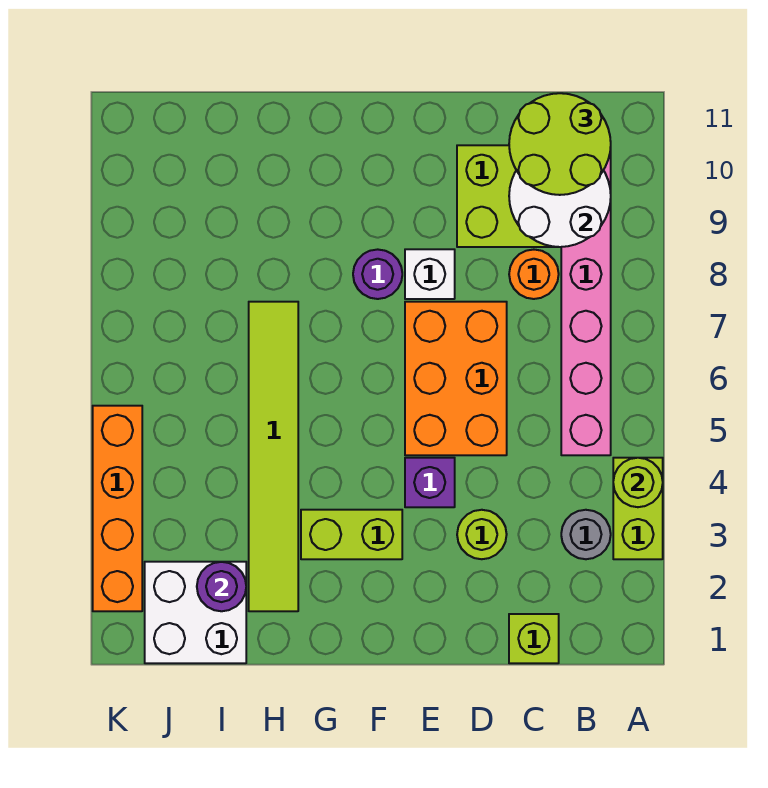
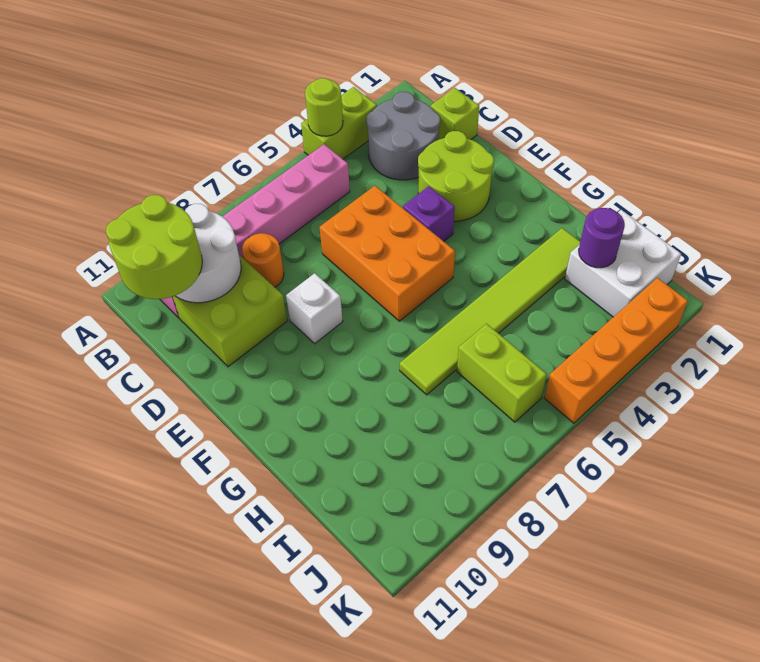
grey round brick B3 level 1 -> grey round brick B2:C3 level 1
lime round brick D3 level 1 -> lime round brick D2:E3 level 1
orange brick D5:E7 level 1 -> orange brick D5:F6 level 1
lime brick F3:G3 level 1 -> lime brick I6:J6 level 1
purple round brick F8 level 1 -> none

